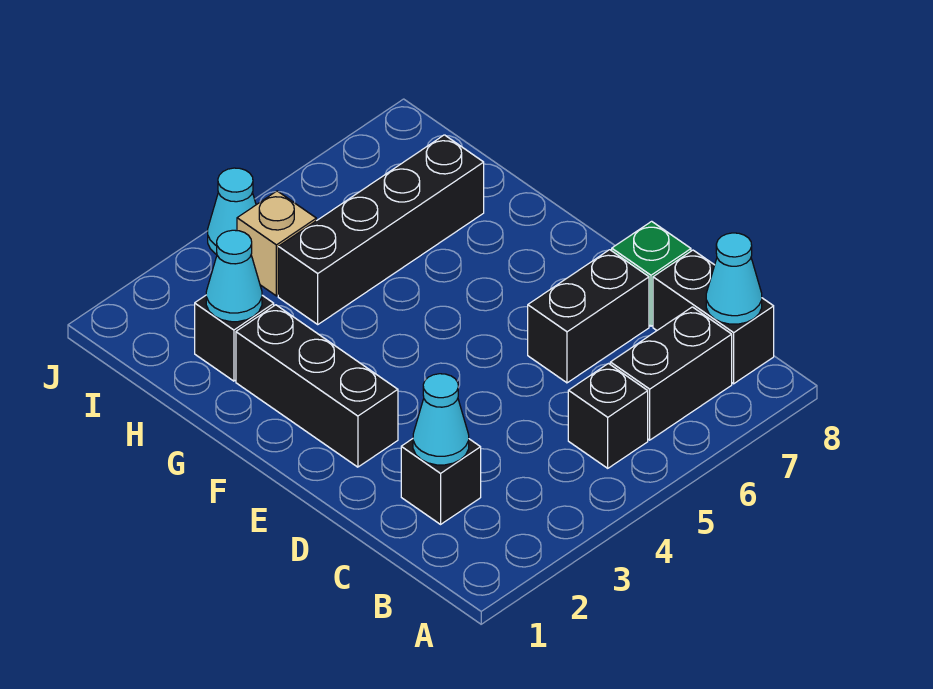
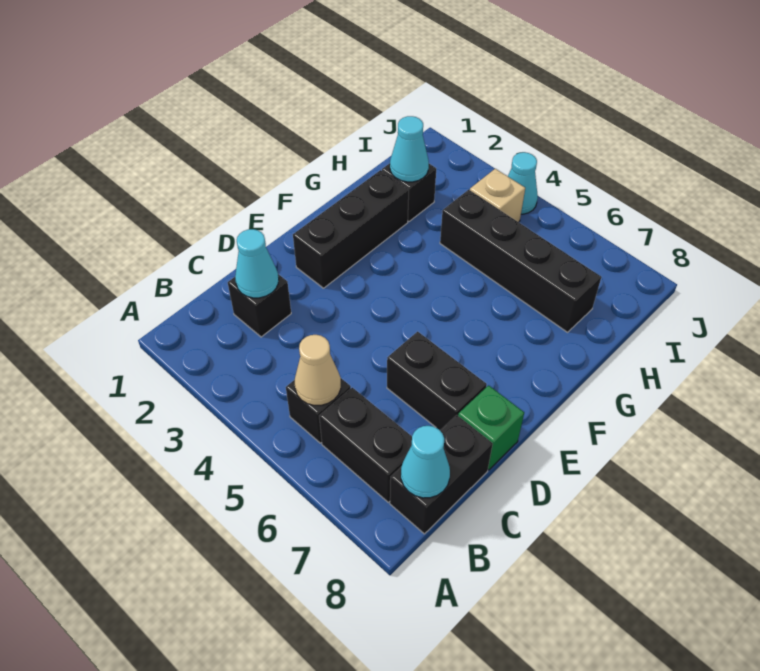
none -> tan cone B5 level 2

